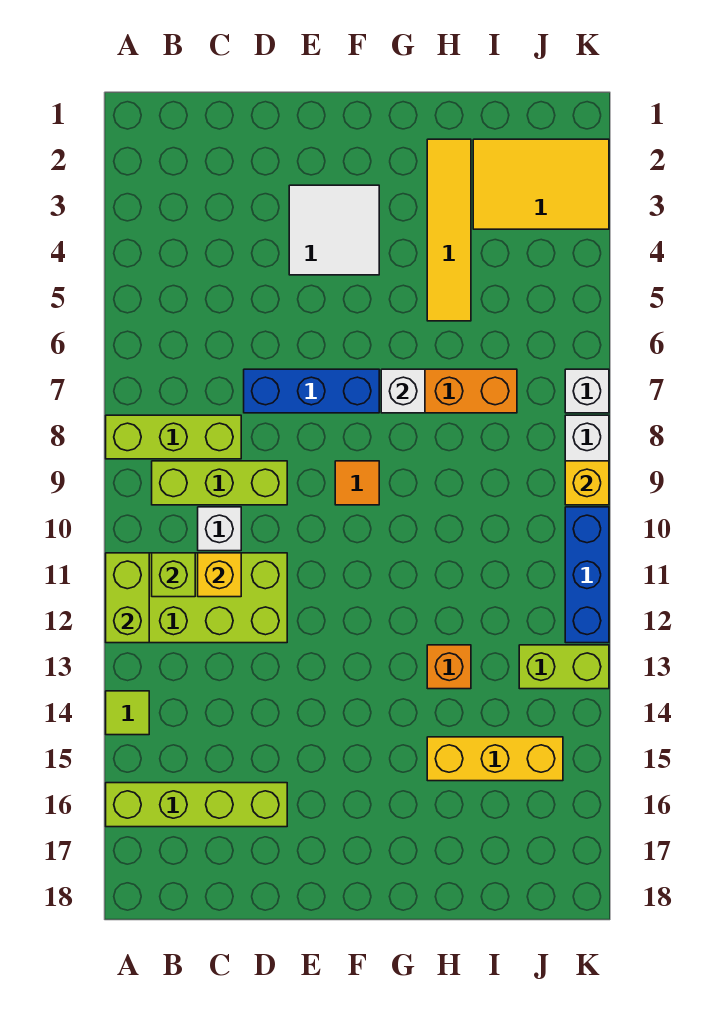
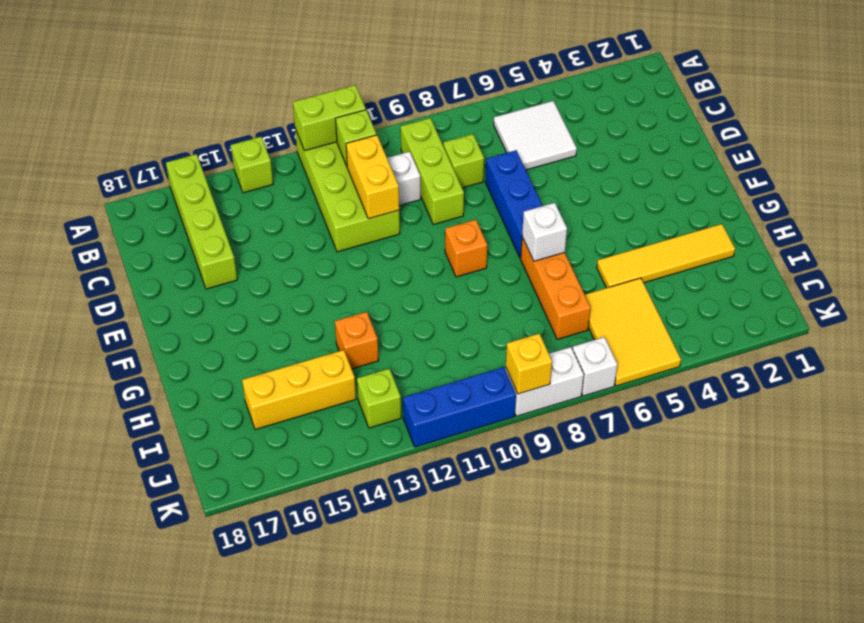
lime brick A8:C8 level 1 -> lime brick C8 level 1
lime tile A14 level 1 -> lime brick A14 level 1
yellow brick C11 level 2 -> yellow brick C11:D11 level 2
white tile E3:F4 level 1 -> white tile B5:C6 level 1
orange tile F9 level 1 -> orange brick F9 level 1
yellow brick H15:J15 level 1 -> yellow brick I14:I16 level 1
yellow tile I2:K3 level 1 -> yellow tile I5:K6 level 1
lime brick J13:K13 level 1 -> lime brick J13 level 1

